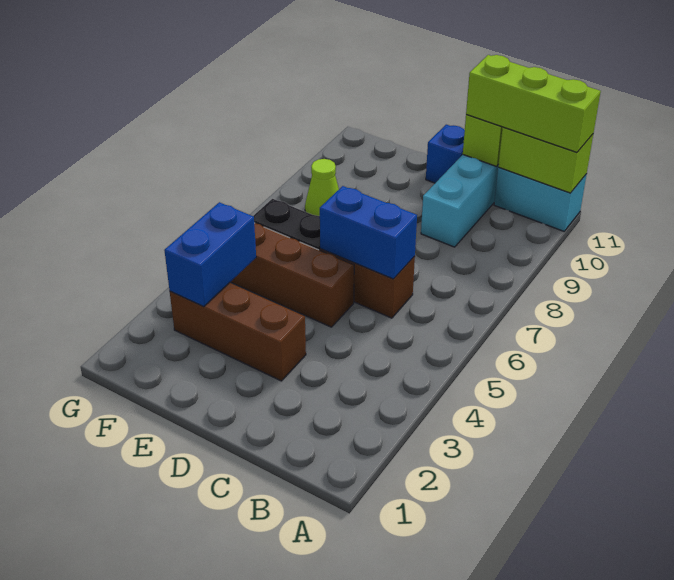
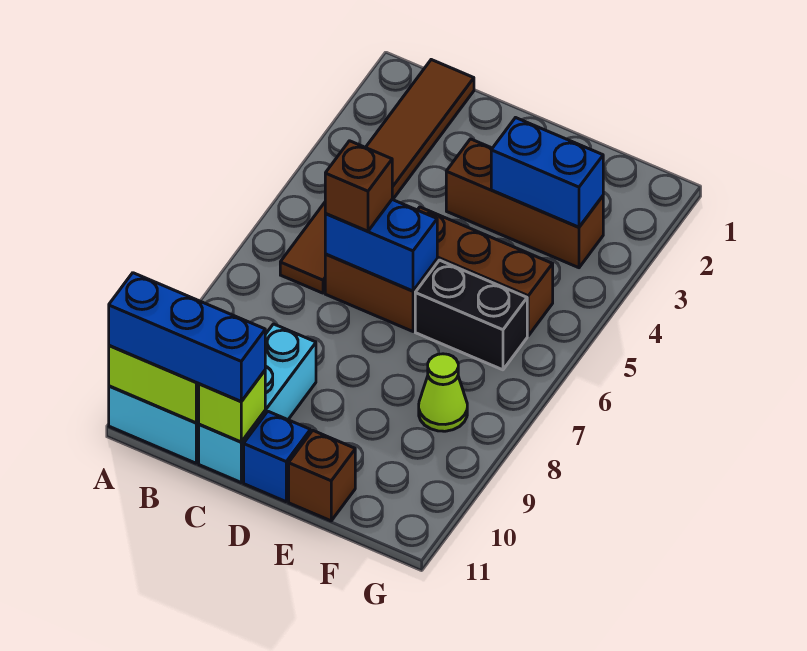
lime brick A11:C11 level 3 -> blue brick A11:C11 level 3
none -> brown tile B1:B6 level 1
none -> brown brick C6 level 3
none -> brown brick E11 level 1
blue brick F3:F4 level 2 -> blue brick E3:F3 level 2

